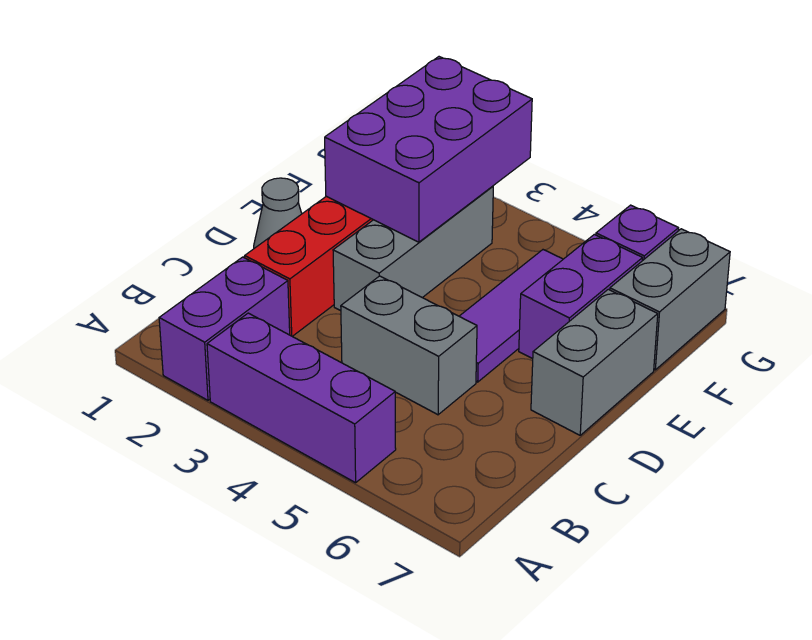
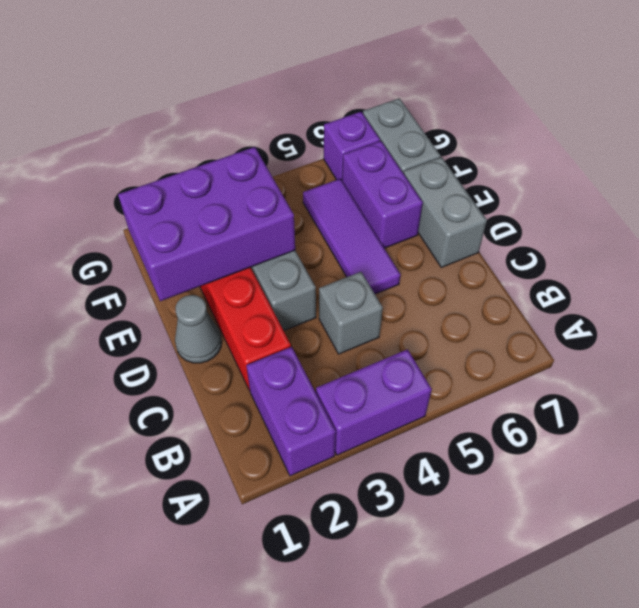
purple brick A3:A5 level 1 -> purple brick A3:A4 level 1
grey brick C4:C5 level 1 -> grey brick C4 level 1
purple brick E2:G3 level 2 -> purple brick E1:F3 level 2

